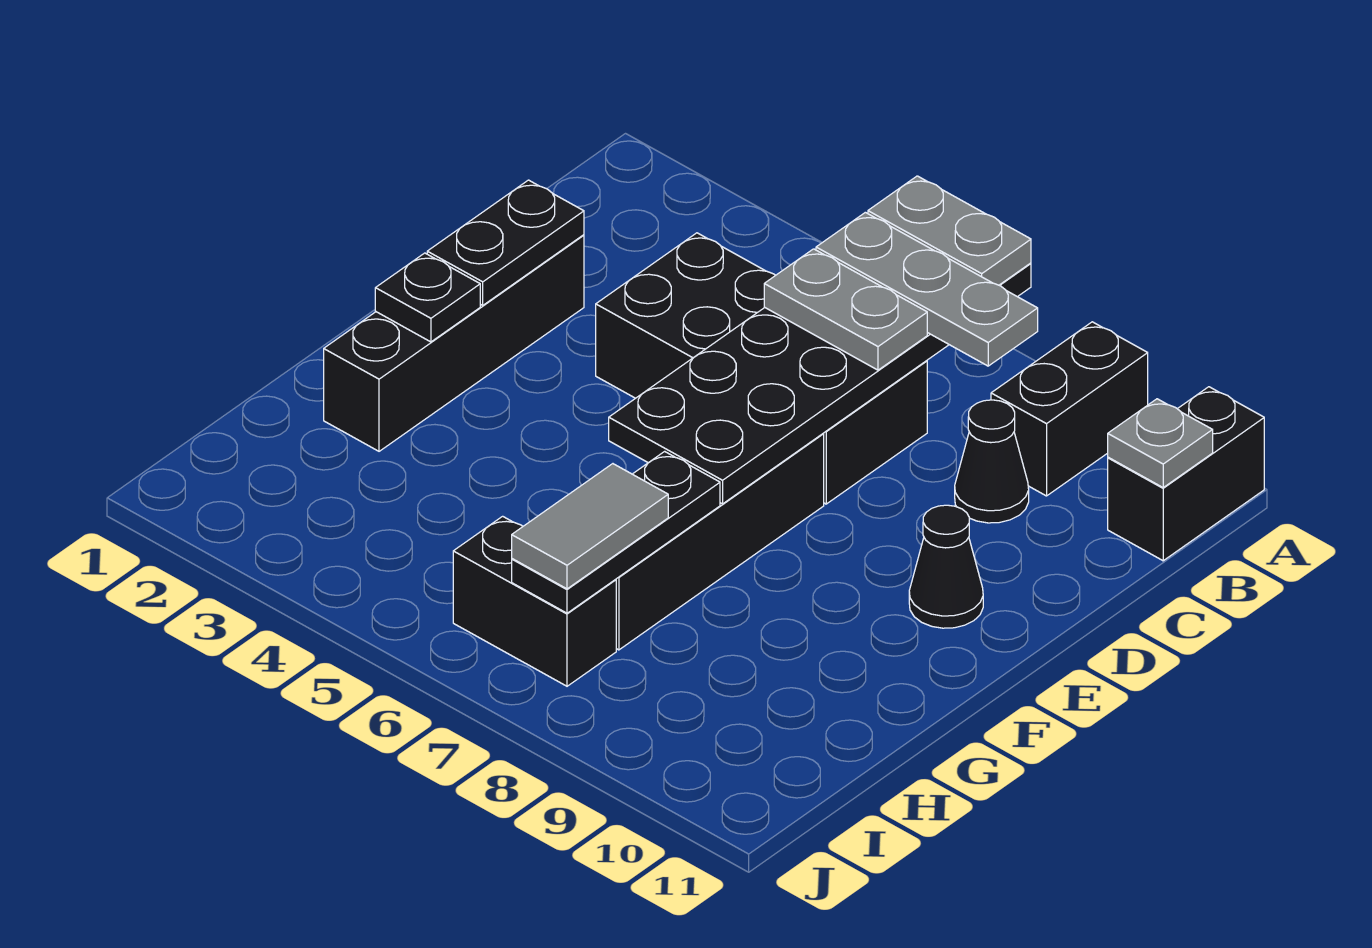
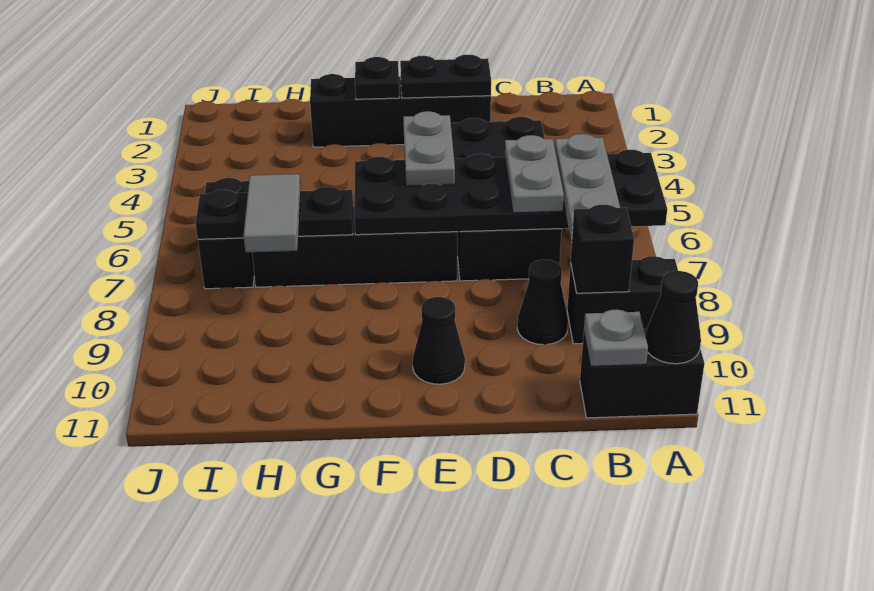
grey plate A6:A7 level 3 -> grey plate E5:E6 level 3
none -> black cone A11 level 2
none -> black brick B9 level 2
grey tile H7:I7 level 3 -> grey tile H7:H8 level 3

